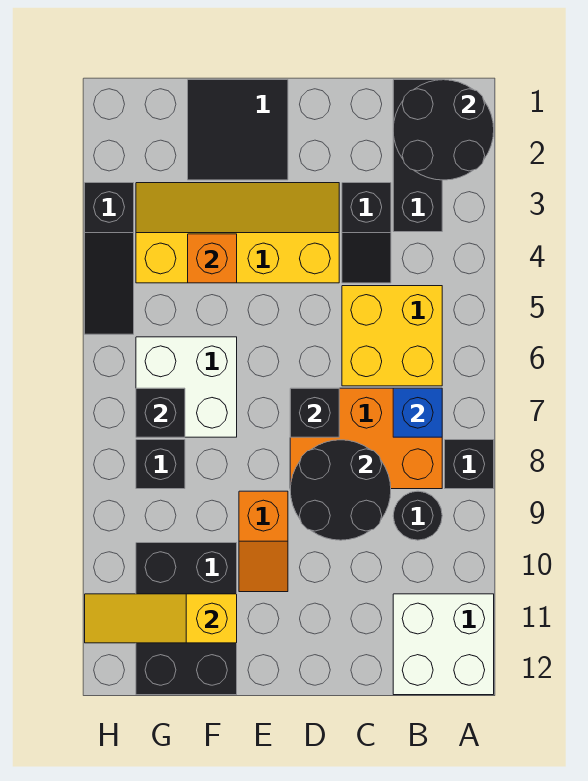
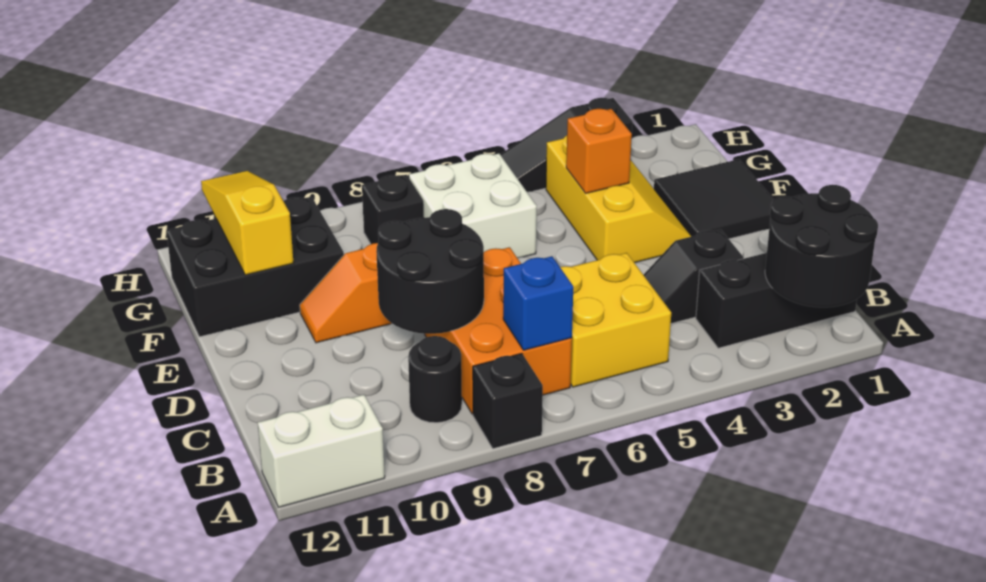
white brick A11:B12 level 1 -> white brick A11:A12 level 1
yellow slope D3:G4 level 1 top 4 -> yellow slope E3:G4 level 1 top 4
black brick D7 level 2 -> none
black brick G7 level 2 -> none

